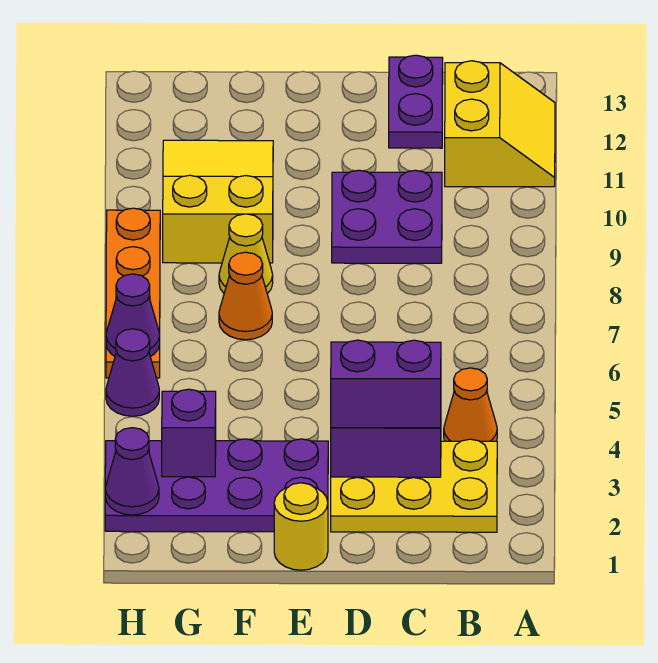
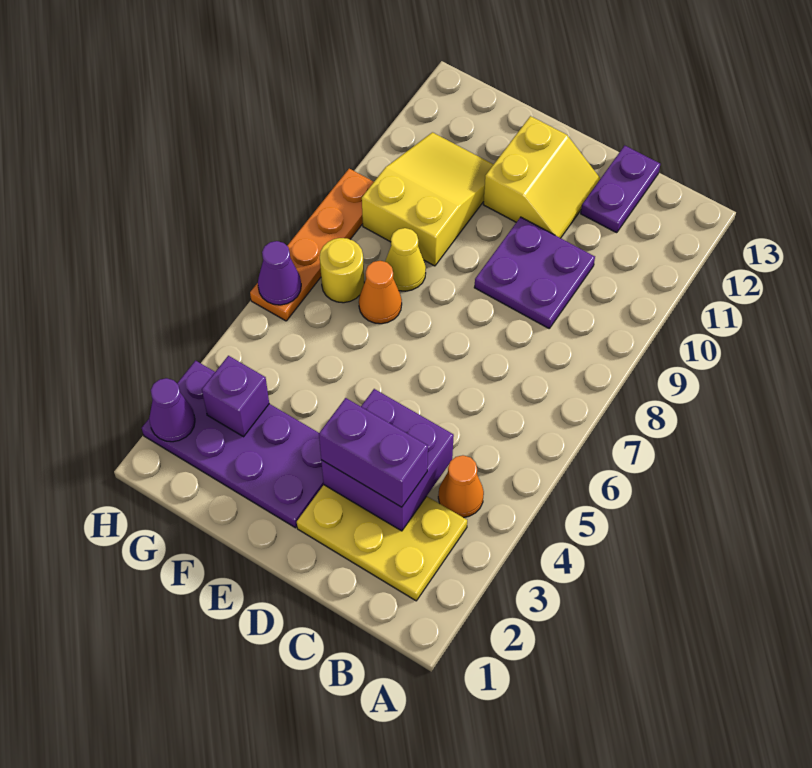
yellow slope A11:B12 level 1 top B -> yellow slope D11:E12 level 1 top E
yellow round brick E1 level 1 -> yellow round brick G7 level 1
purple cone H5 level 1 -> none

